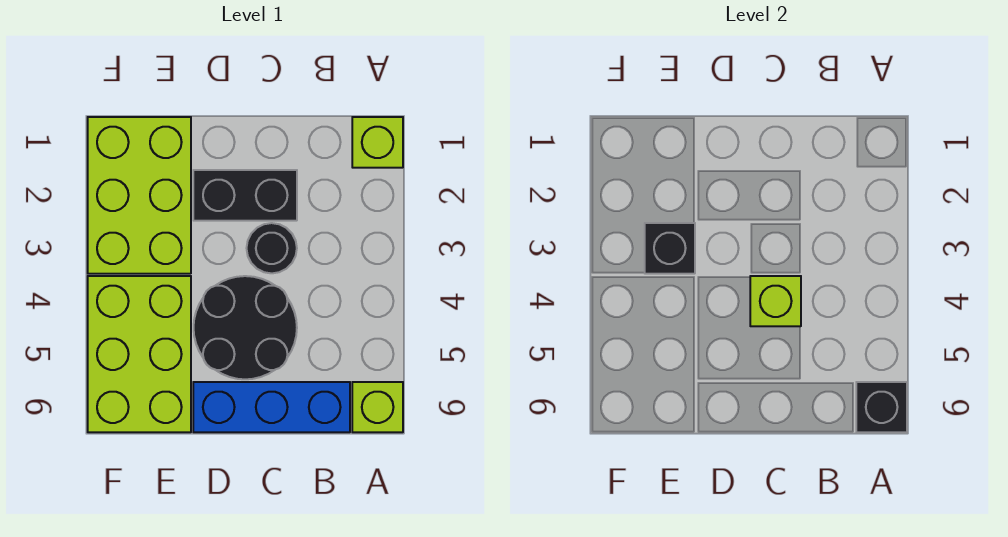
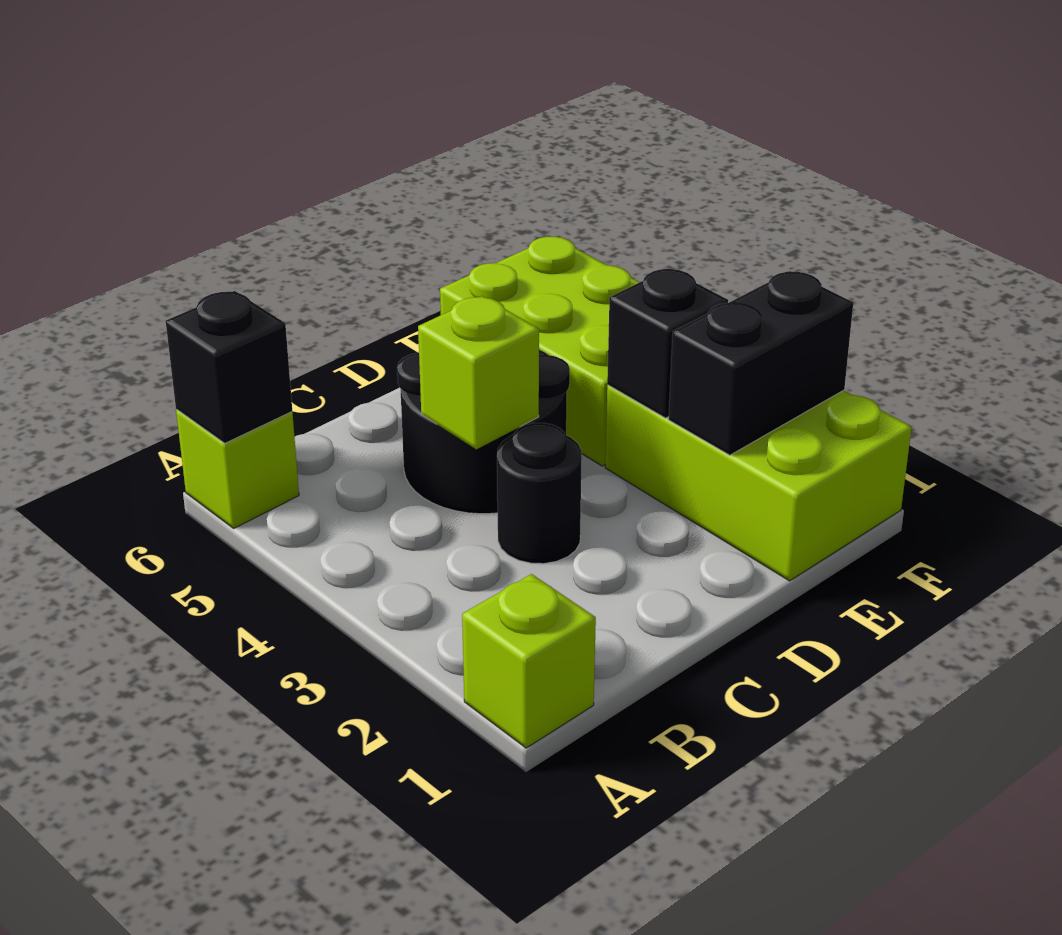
blue brick B6:D6 level 1 -> none
black brick C2:D2 level 1 -> black brick E2:F2 level 2

